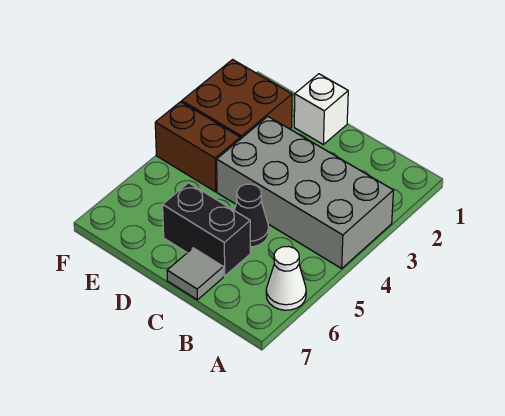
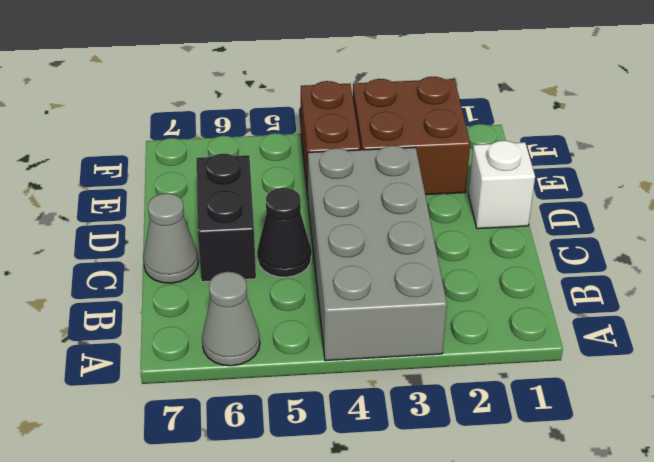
white cone A6 level 1 -> grey cone A6 level 1
grey tile C7 level 1 -> grey cone C7 level 1

